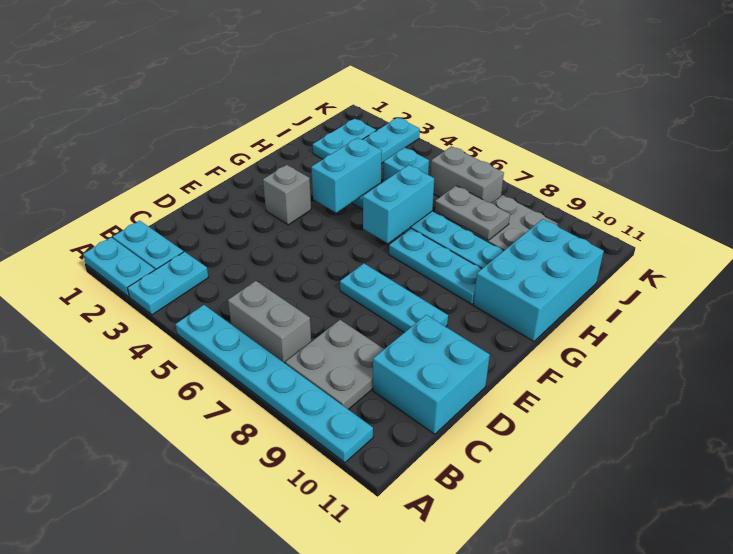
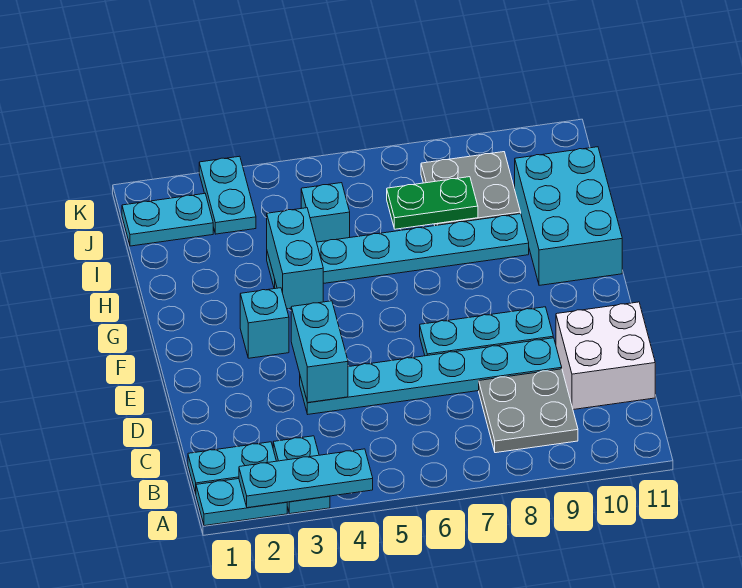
cyan plate A5:A10 level 1 -> cyan plate D4:D9 level 1
grey brick B6:B7 level 1 -> none
cyan brick C10:D11 level 1 -> white brick C10:D11 level 1
grey brick F3 level 1 -> cyan brick F3 level 1
cyan brick G6:H6 level 2 -> cyan brick D4:E4 level 2
cyan plate G7:G9 level 1 -> cyan plate A2:A4 level 2
cyan plate I2:J2 level 1 -> cyan plate J1:J2 level 1
grey plate I7:I8 level 2 -> green plate I7:I8 level 2
grey brick J6:J7 level 1 -> none

